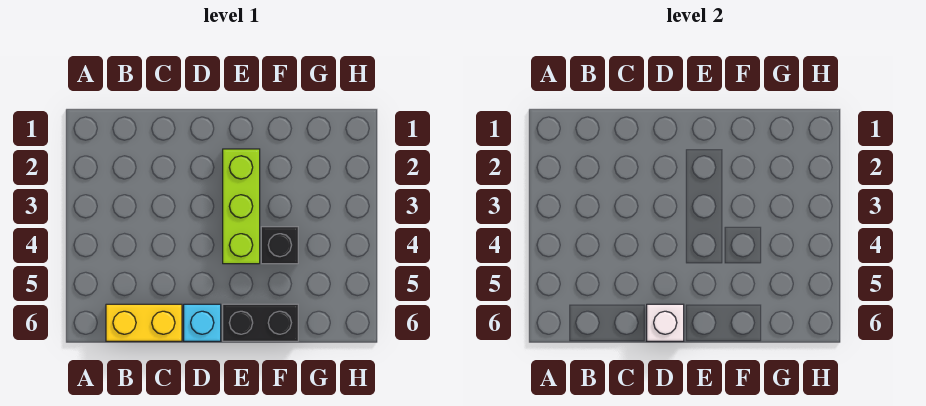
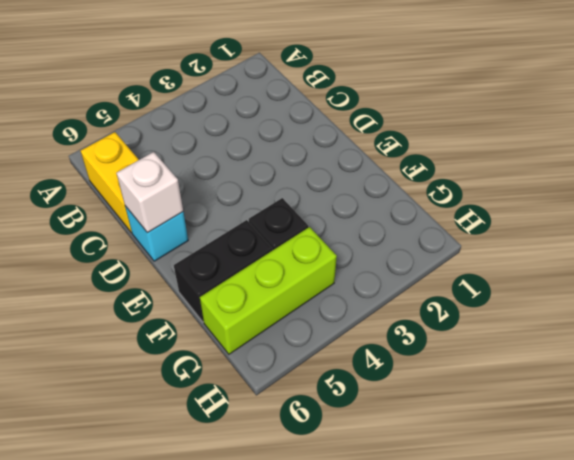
lime brick E2:E4 level 1 -> lime brick G4:G6 level 1
black brick E6:F6 level 1 -> black brick F5:F6 level 1

